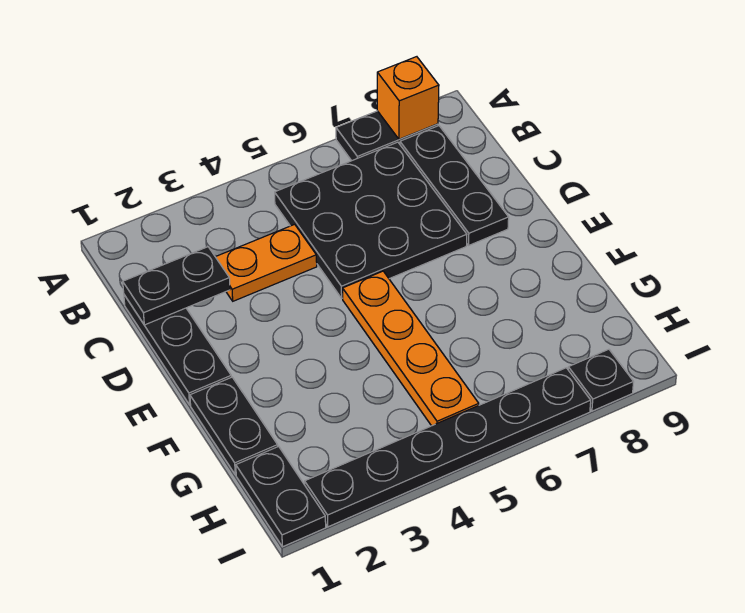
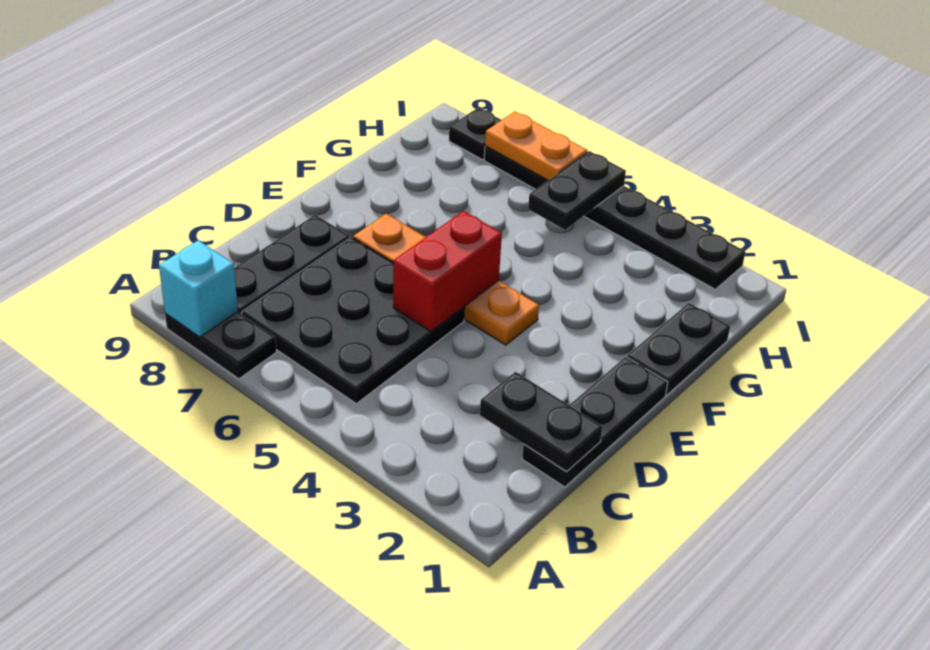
orange brick A8 level 2 -> cyan brick A8 level 2
orange plate C3:C4 level 1 -> orange plate I6:I7 level 2
none -> red brick D5:E5 level 2
orange plate E5:H5 level 1 -> orange plate E4:E7 level 1
black plate H1:I1 level 1 -> black plate H5:I5 level 2

